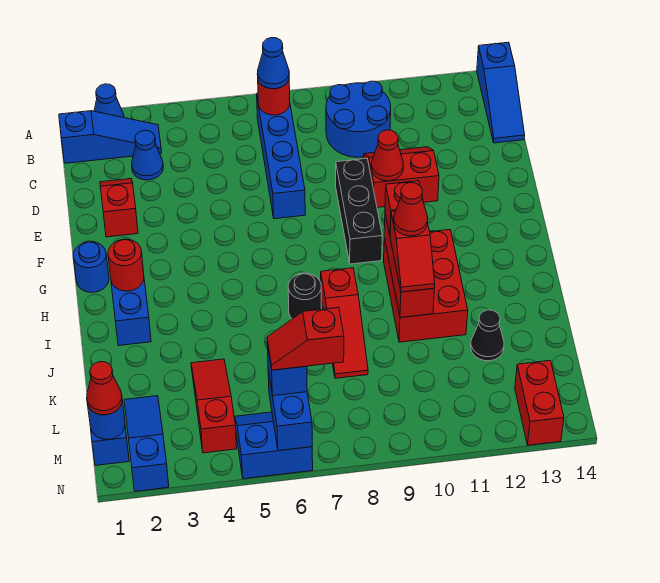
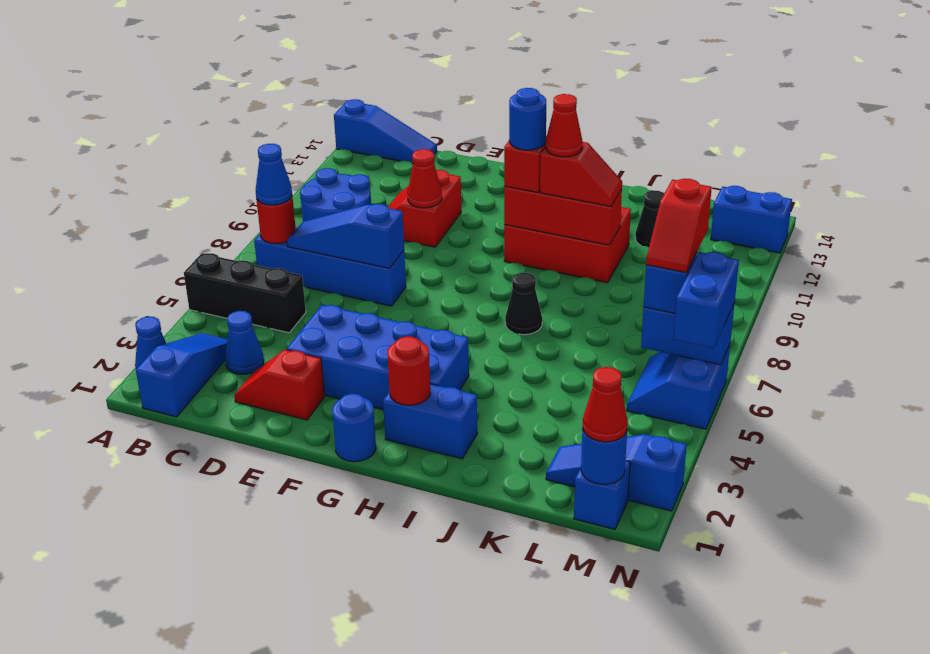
none -> blue slope C7:E7 level 2 top E
none -> blue brick E3:H4 level 1
black brick E9:G9 level 1 -> black brick A5:C5 level 1
none -> blue round brick H10 level 4
black round brick I7 level 1 -> black cone I7 level 1
red slope I8:K8 level 1 top I -> none
red slope K4:M4 level 1 top M -> none
red brick M13:N13 level 1 -> blue brick M13:N13 level 1
none -> blue brick N5:N6 level 3

